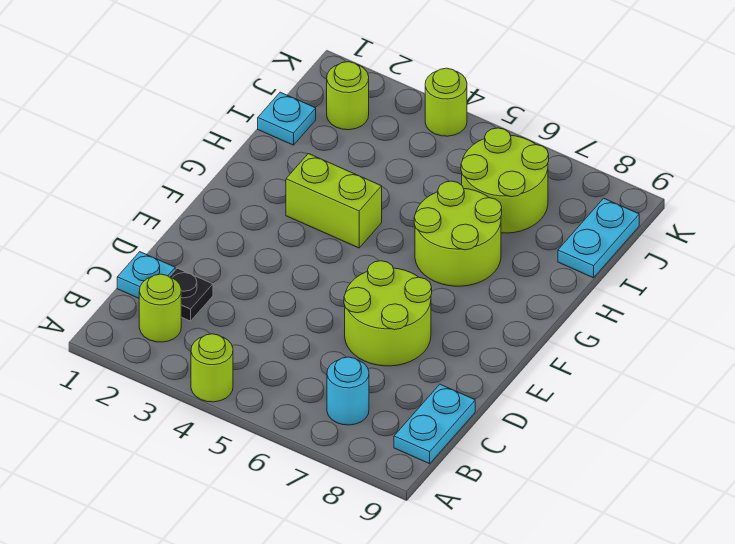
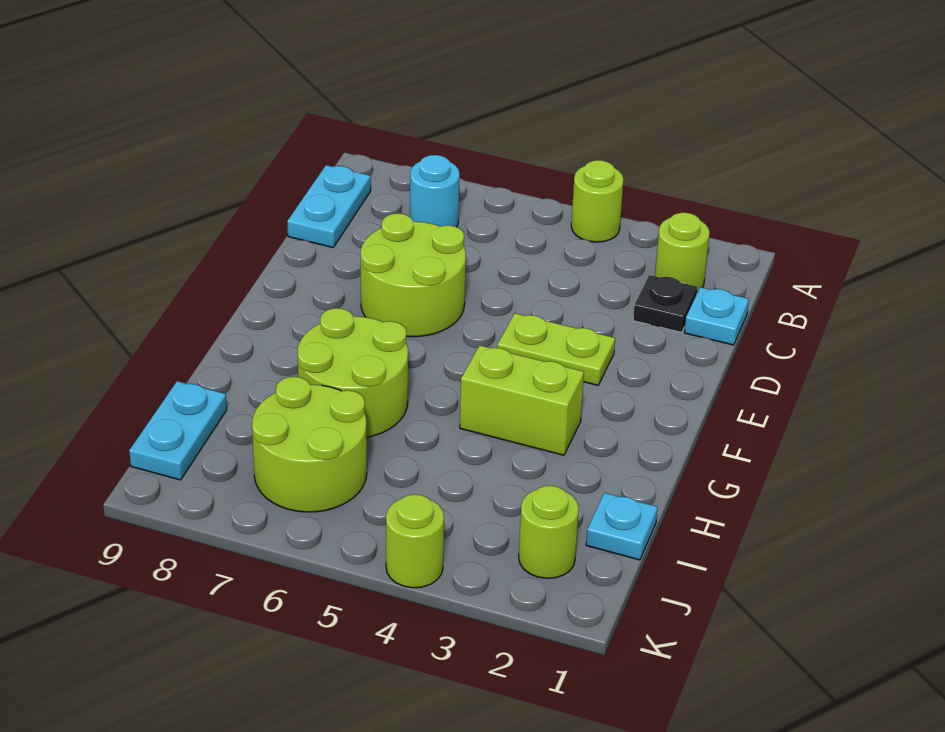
none -> lime plate E3:E4 level 1

